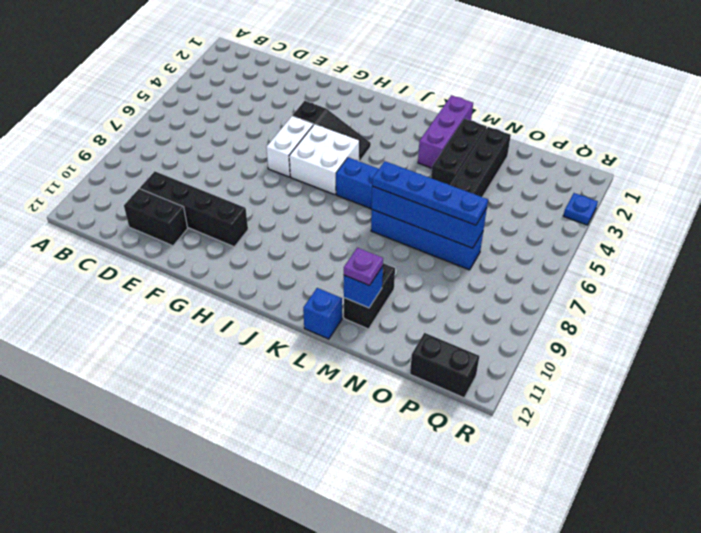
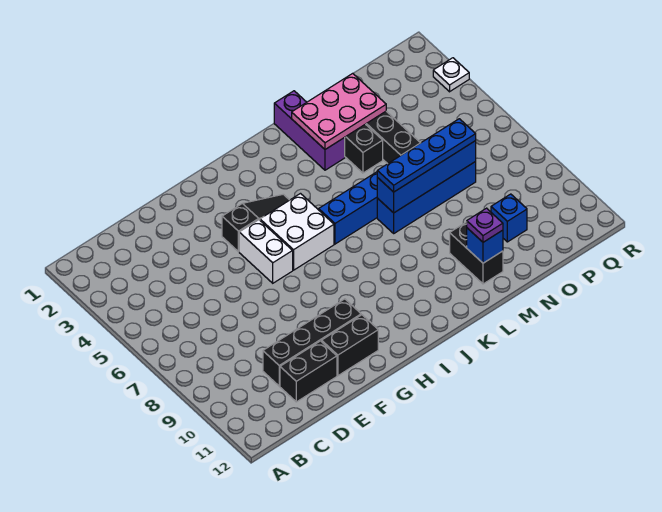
none -> pink plate L2:N3 level 2
blue brick L12 level 1 -> blue brick O10 level 1
black brick P12:Q12 level 1 -> black brick F11:G11 level 1
blue plate R3 level 1 -> white plate R3 level 1

